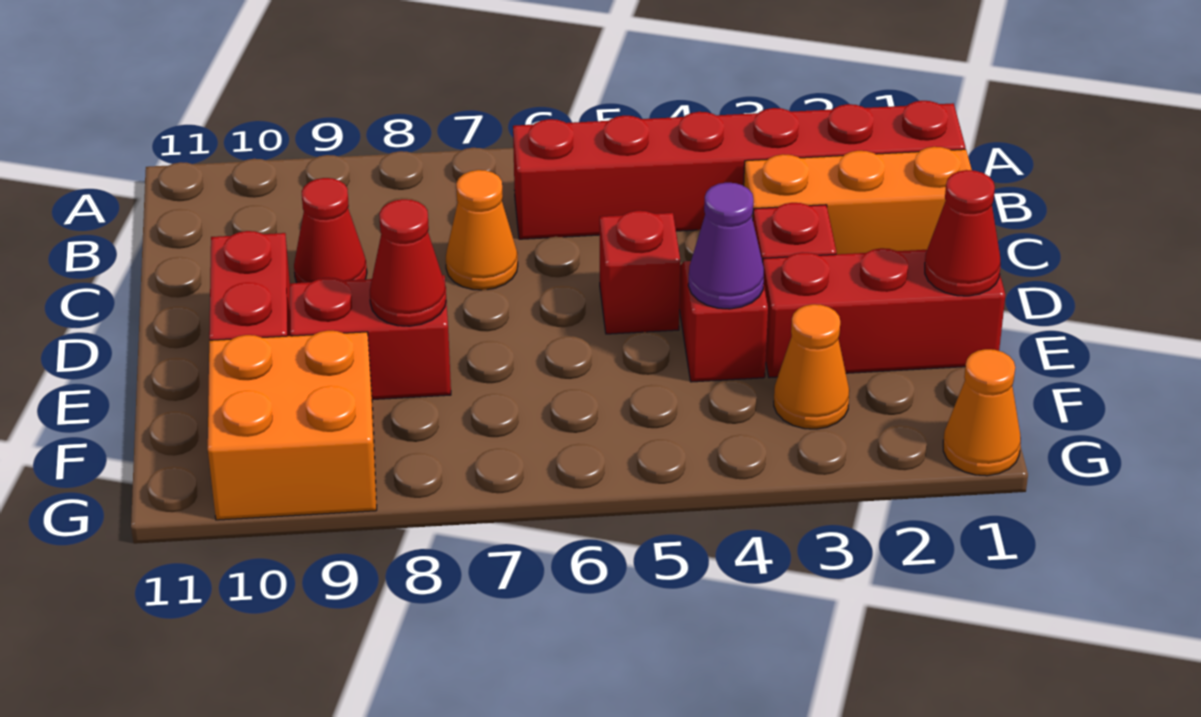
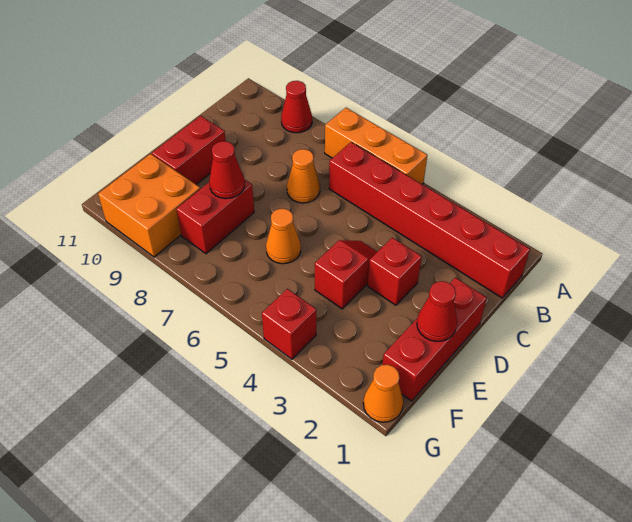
orange brick C1:C3 level 1 -> orange brick A5:A7 level 1
red cone C9 level 1 -> red cone A9 level 1
red brick D5 level 1 -> red brick G4 level 1
red brick E1:E3 level 1 -> red brick D1:F1 level 1
purple cone E4 level 2 -> none
red brick E8:E9 level 1 -> red brick E8:F8 level 1
orange cone F3 level 1 -> orange cone E6 level 1

